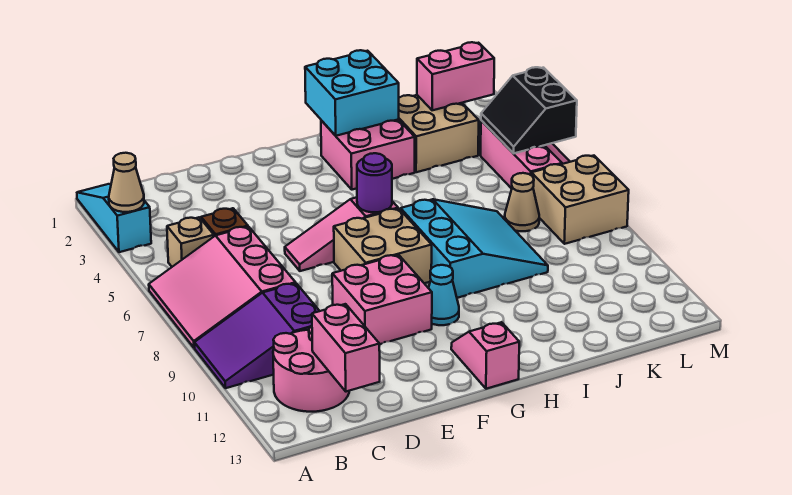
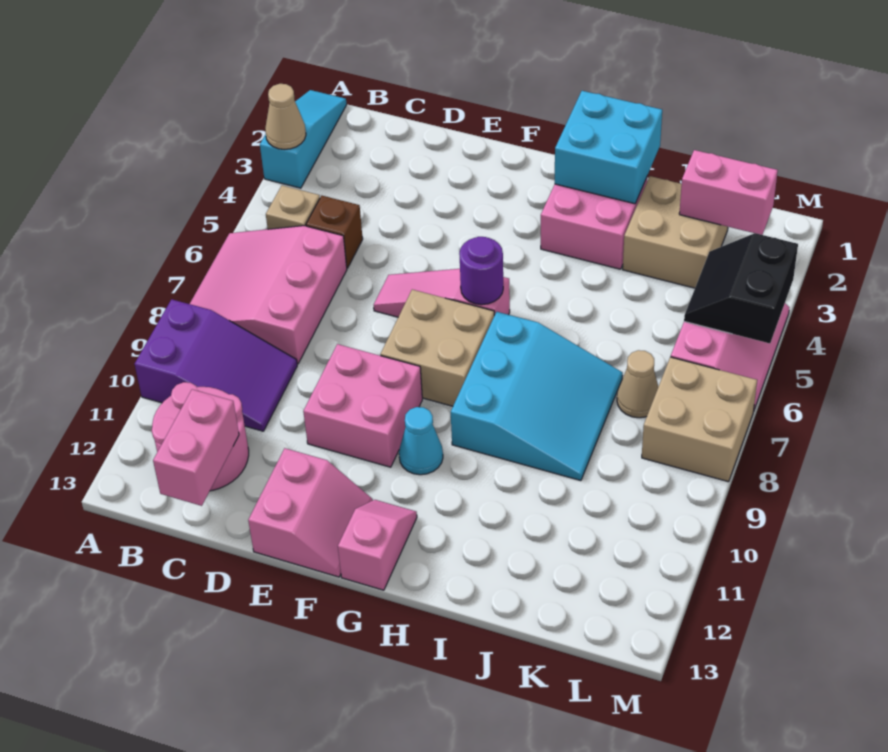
purple slope A9:C10 level 1 top C -> purple slope A9:C10 level 1 top A
none -> pink slope E12:F13 level 1 top E

